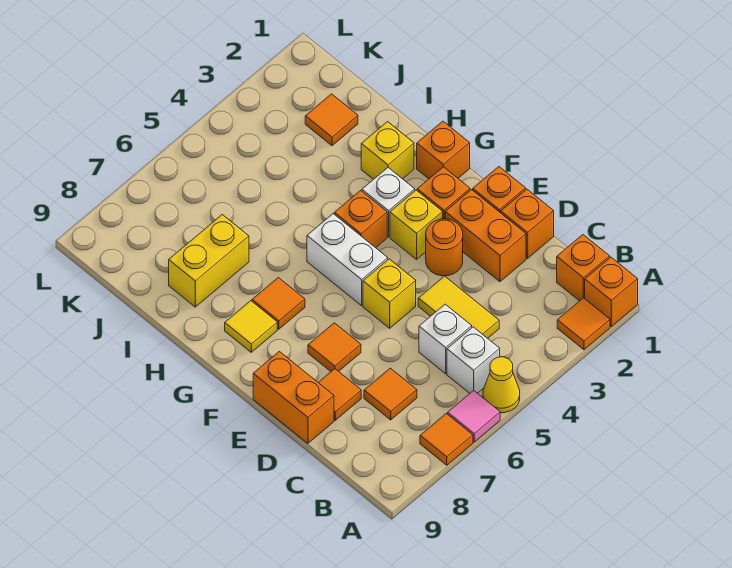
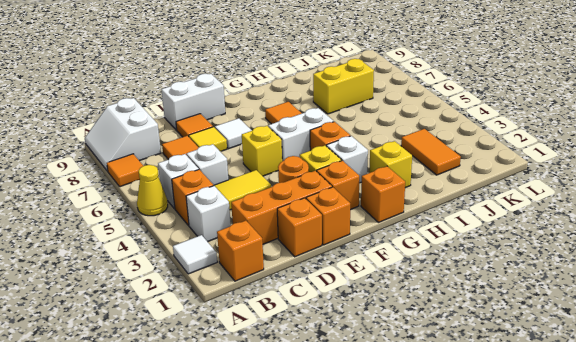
orange brick A1 level 1 -> orange brick B4 level 1
orange tile A2 level 1 -> white tile A2 level 1
pink tile A6 level 1 -> none
none -> white slope A8:B9 level 1 top B
none -> white brick B3 level 1
orange brick D2:E2 level 1 -> orange brick C2:E2 level 1
orange brick D9:E9 level 1 -> white brick D9:E9 level 1
orange tile E7 level 1 -> white tile E7 level 1
yellow tile G8 level 1 -> yellow tile D7 level 1
yellow brick I7:I8 level 1 -> yellow brick I7:J7 level 1
orange tile J2 level 1 -> orange tile J2:J3 level 1

